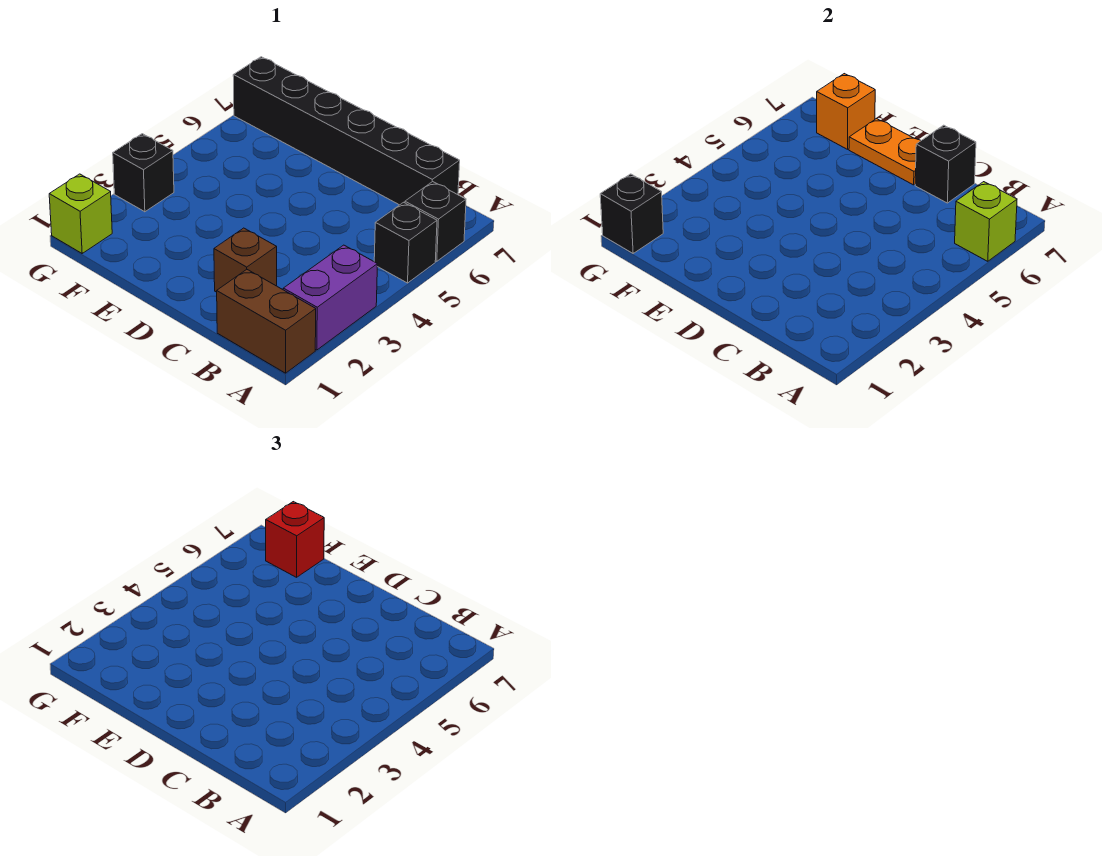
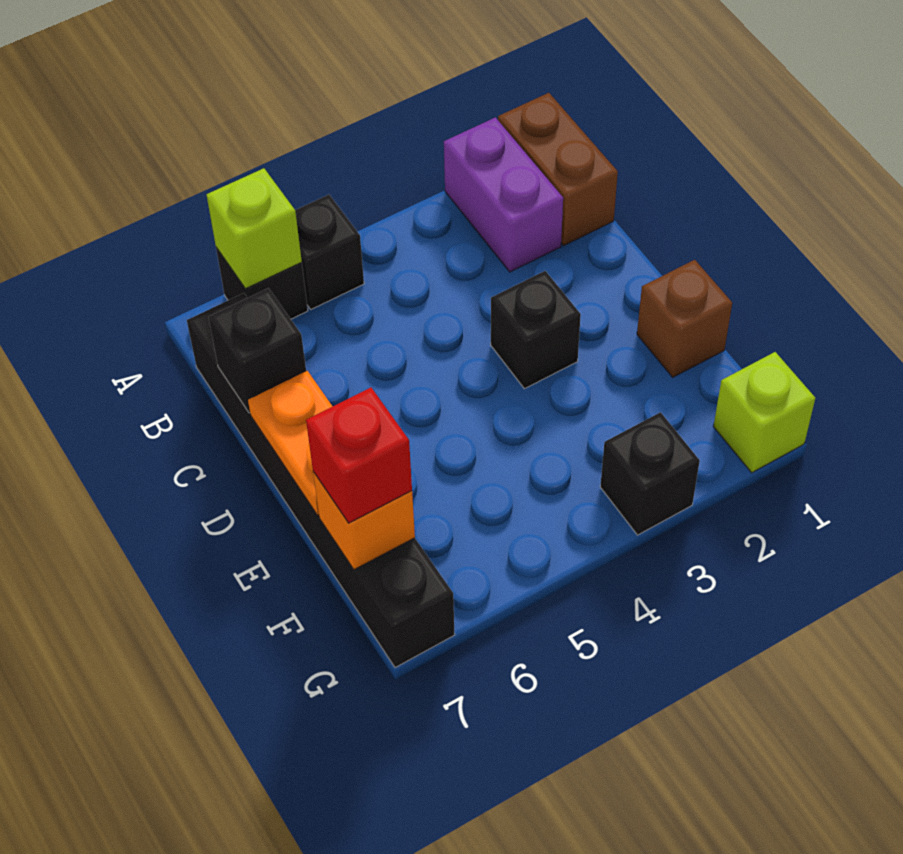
purple brick A2:A3 level 1 -> purple brick A2:B2 level 1
brown brick C2 level 1 -> brown brick E1 level 1
black brick G1 level 2 -> black brick D3 level 1

